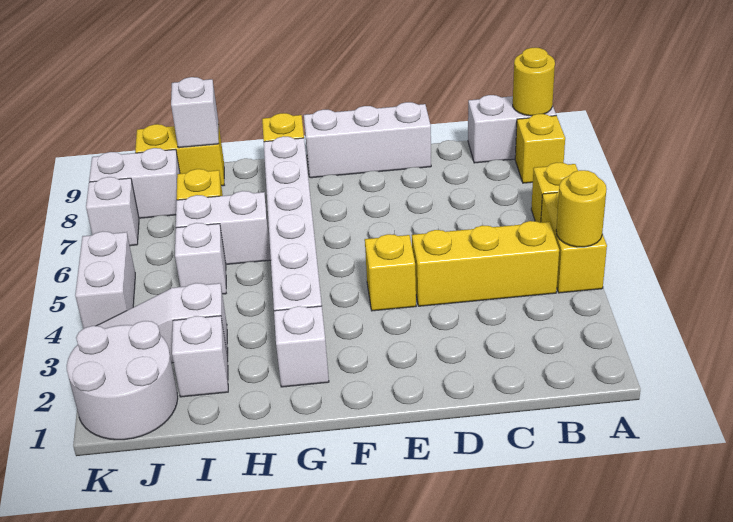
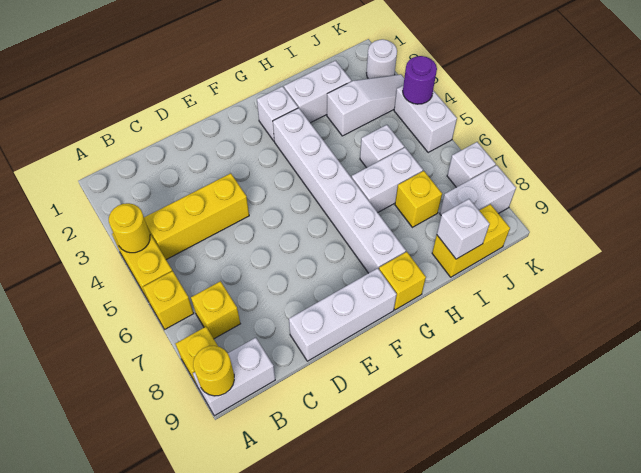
yellow brick E4 level 1 -> yellow brick B7 level 1
white brick I2 level 1 -> white brick H2:I2 level 1
white round brick J1:K2 level 1 -> white round brick K2 level 1
none -> purple round brick K4 level 2

